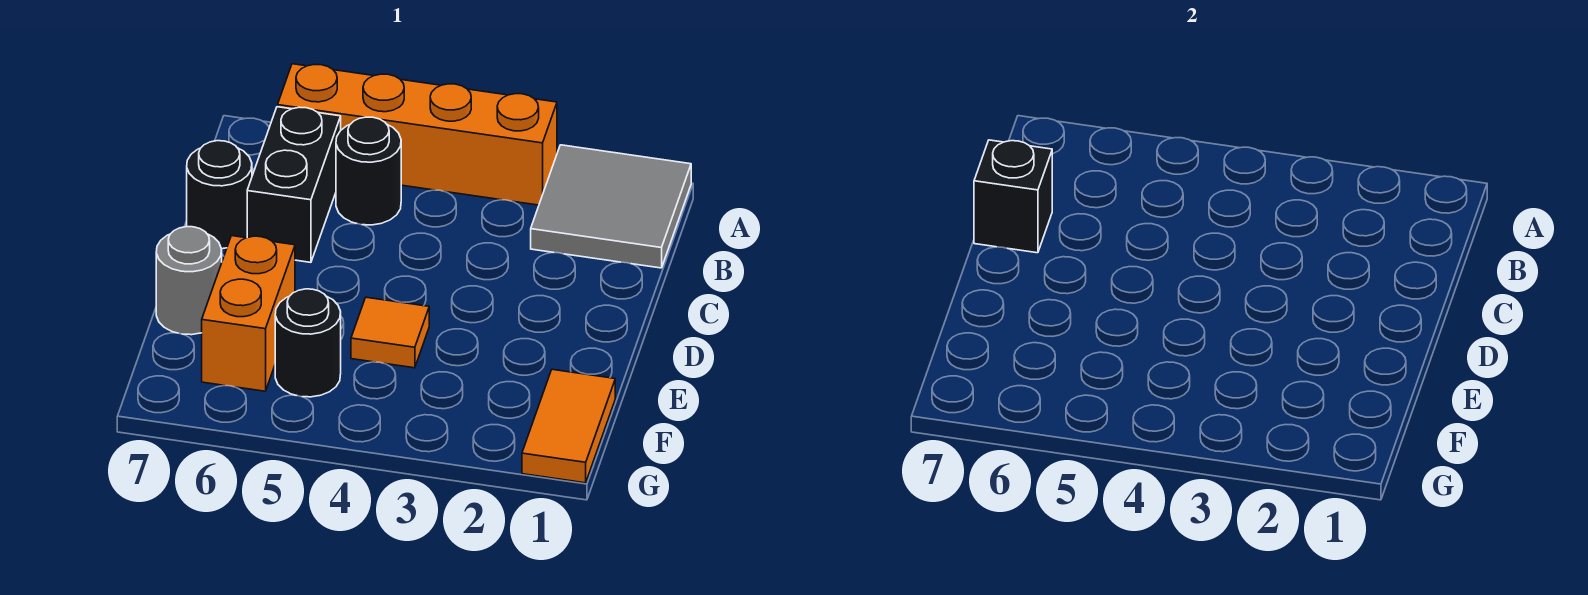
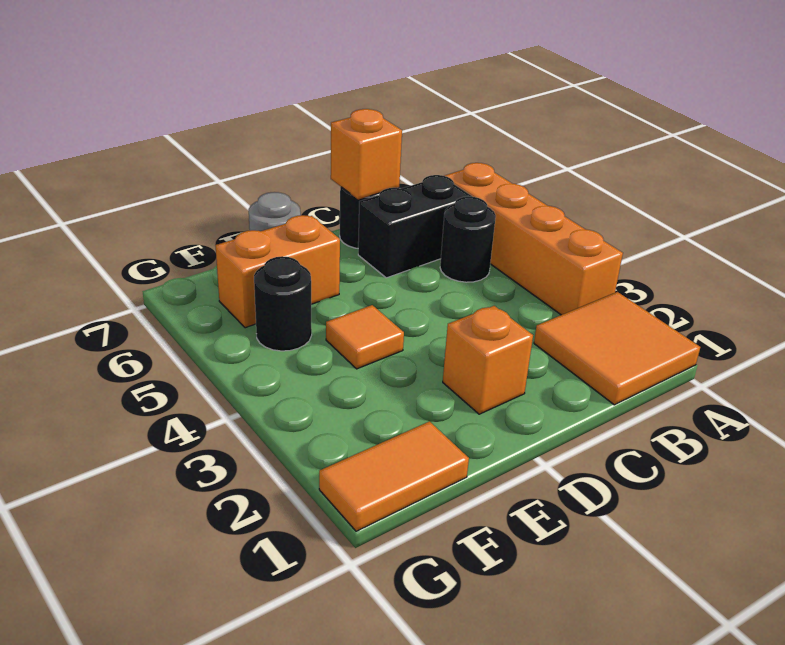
grey tile A1:B2 level 1 -> orange tile A1:B2 level 1
black brick C7 level 2 -> orange brick C7 level 2
none -> orange brick D2 level 1

